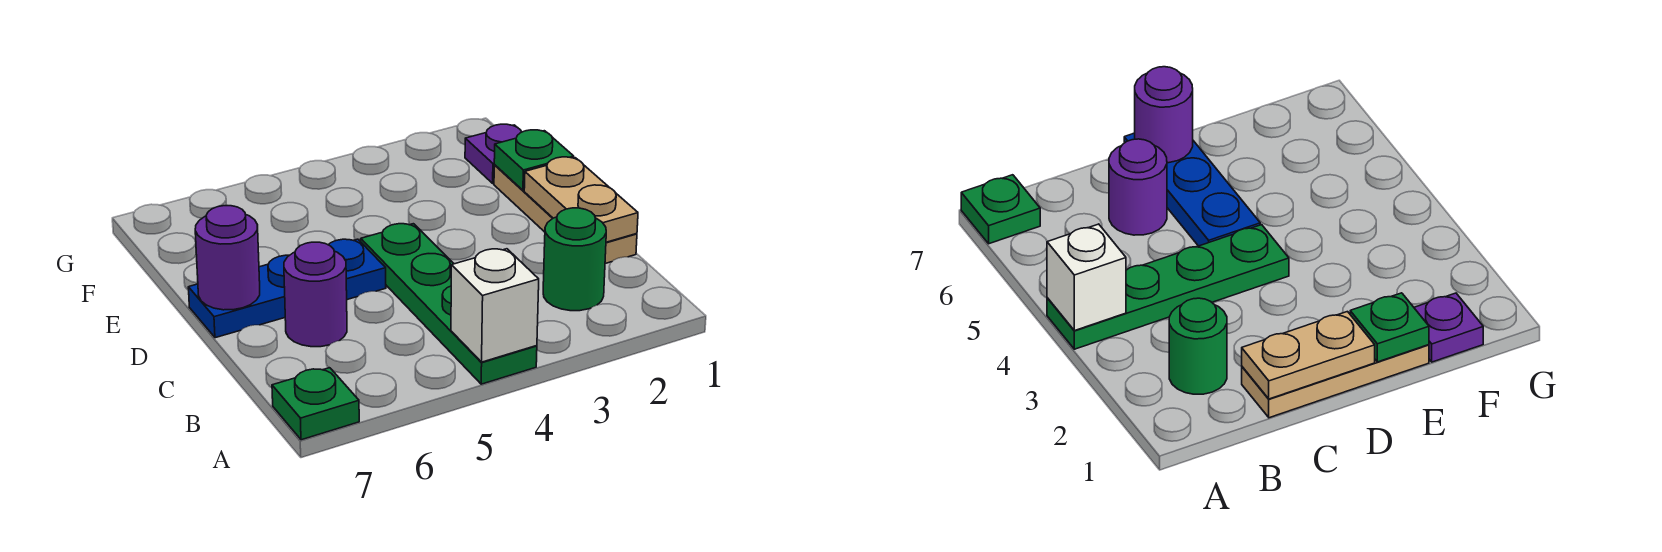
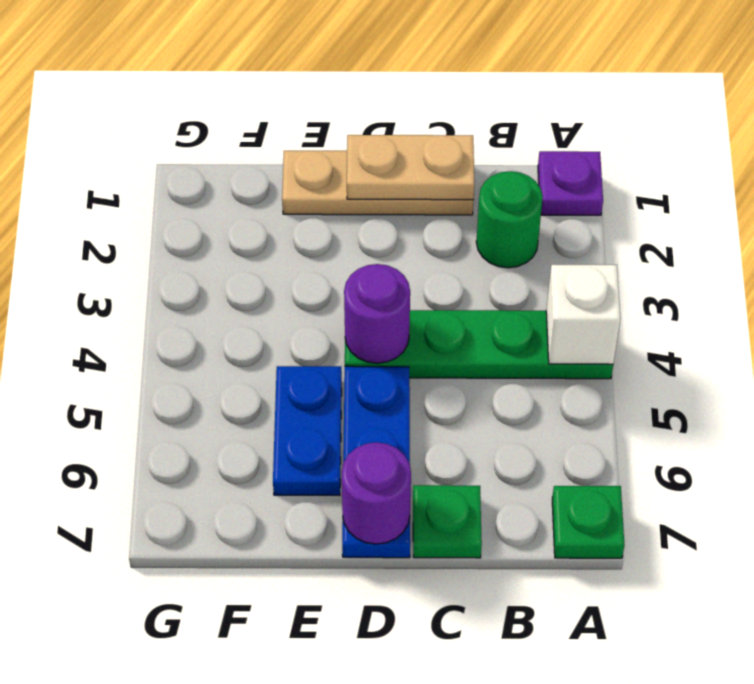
purple round brick C6 level 1 -> purple round brick D4 level 2
green plate E1 level 2 -> green plate C7 level 1
none -> blue plate E5:E6 level 1
purple plate F1 level 1 -> purple plate A1 level 1

